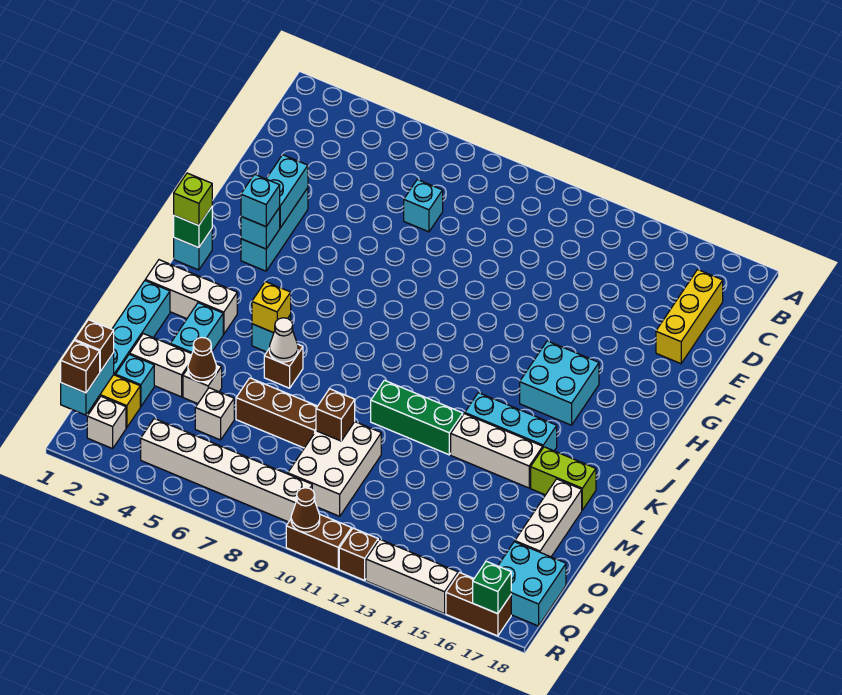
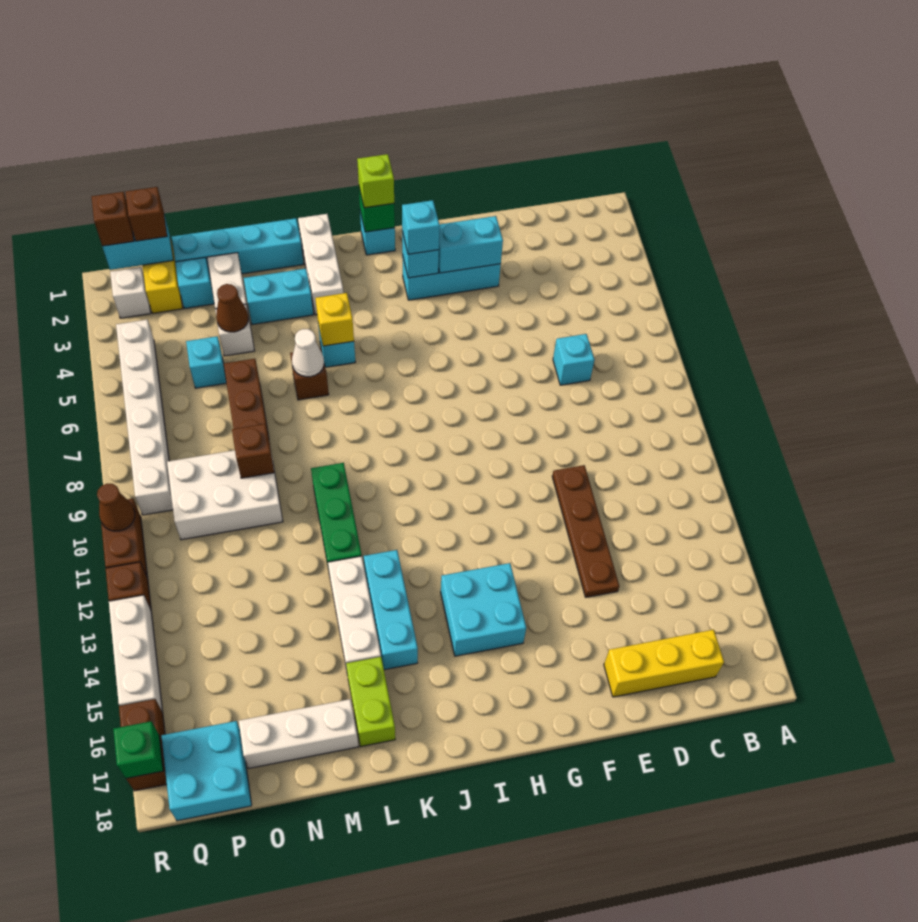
none -> brown plate E11:E14 level 1
white brick O5 level 1 -> cyan brick O5 level 1

